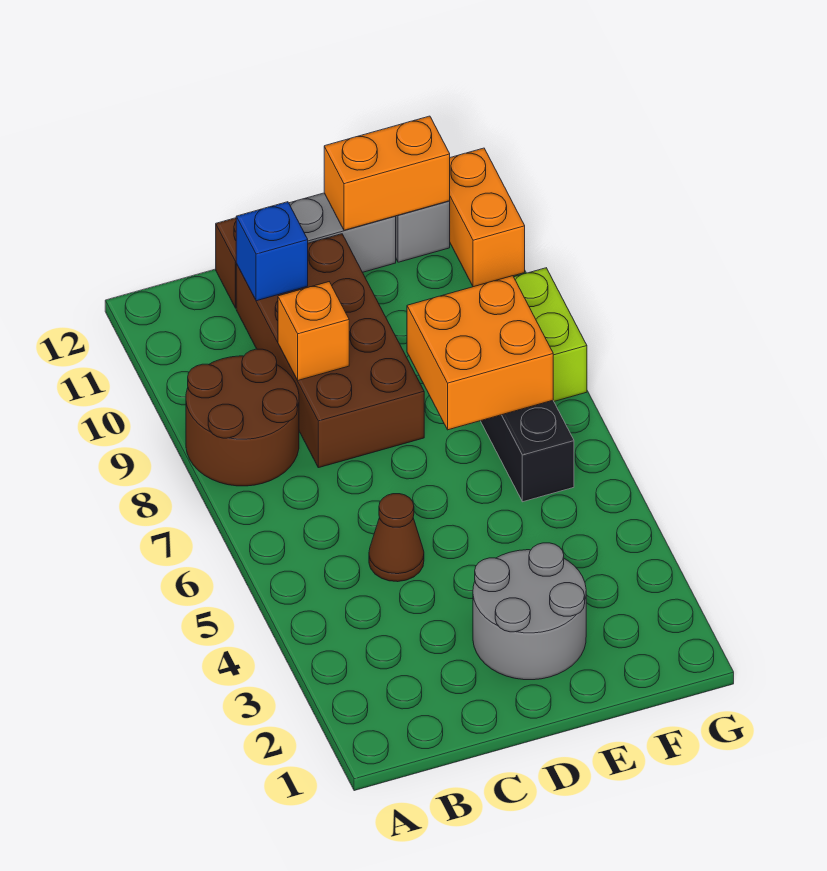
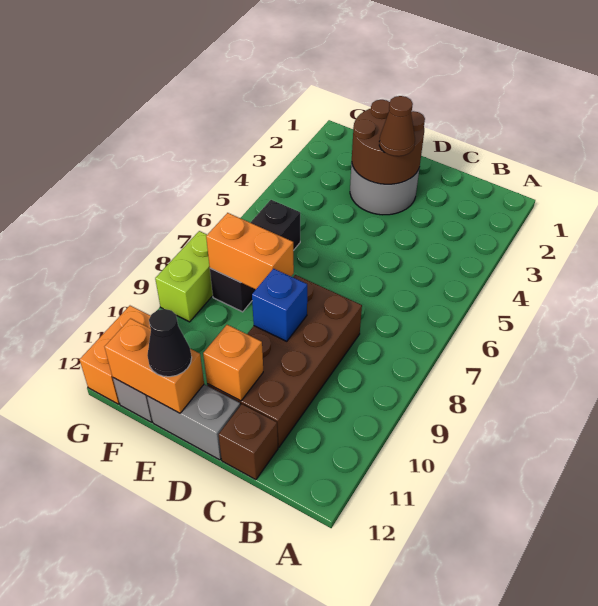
brown round brick A8:B9 level 1 -> brown round brick D2:E3 level 2
brown cone C5 level 1 -> brown cone D3 level 3
orange brick C9 level 2 -> orange brick D11 level 2
blue brick C11 level 2 -> blue brick D9 level 2
orange brick E7:F8 level 2 -> orange brick E8:F8 level 2
none -> black cone E12 level 3

